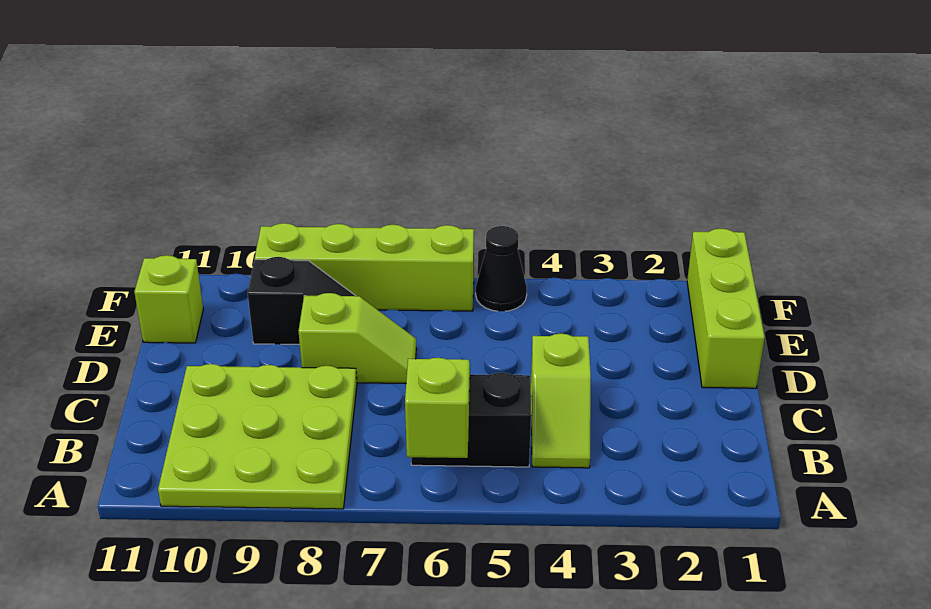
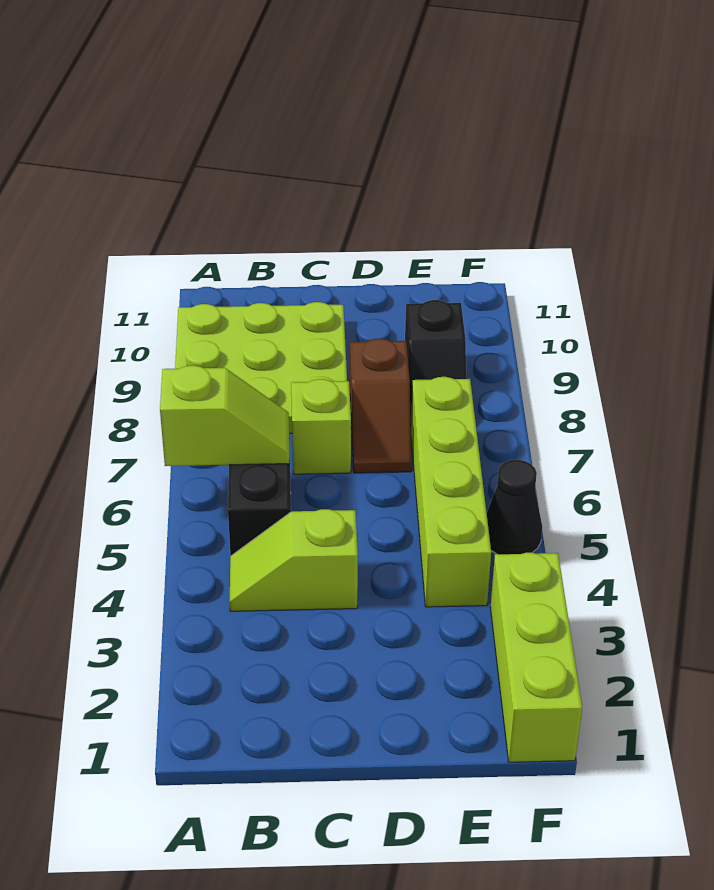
lime brick D1:F1 level 1 -> lime brick F1:F3 level 1
lime slope D7:D8 level 1 top 8 -> brown slope D7:D8 level 1 top 8
lime brick E11 level 1 -> lime brick C7 level 1
lime brick F6:F9 level 1 -> lime brick E4:E7 level 1

